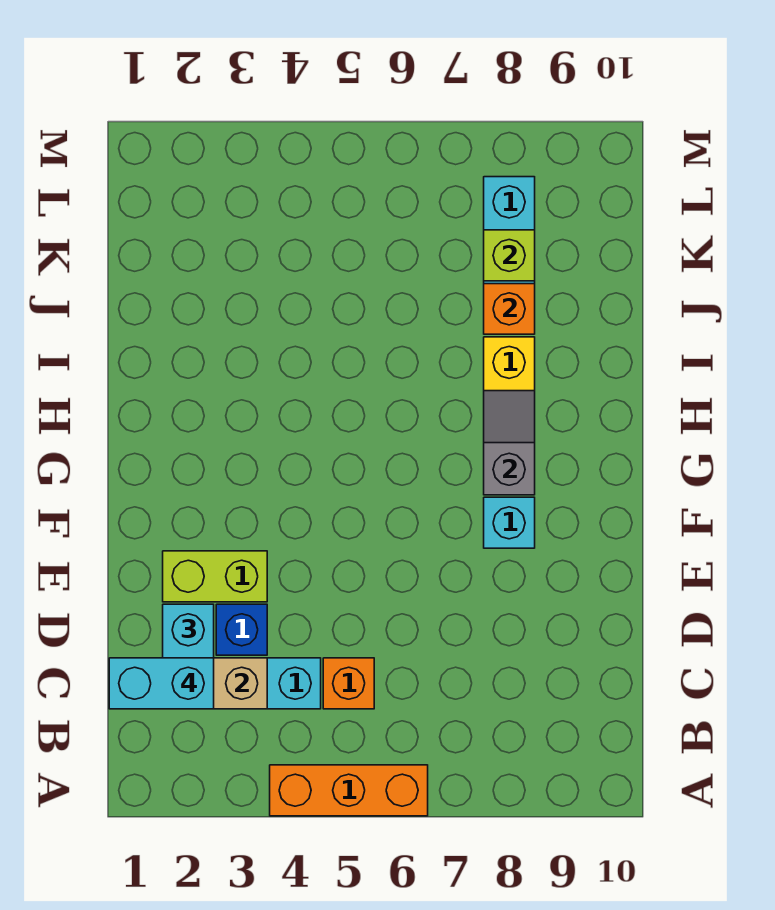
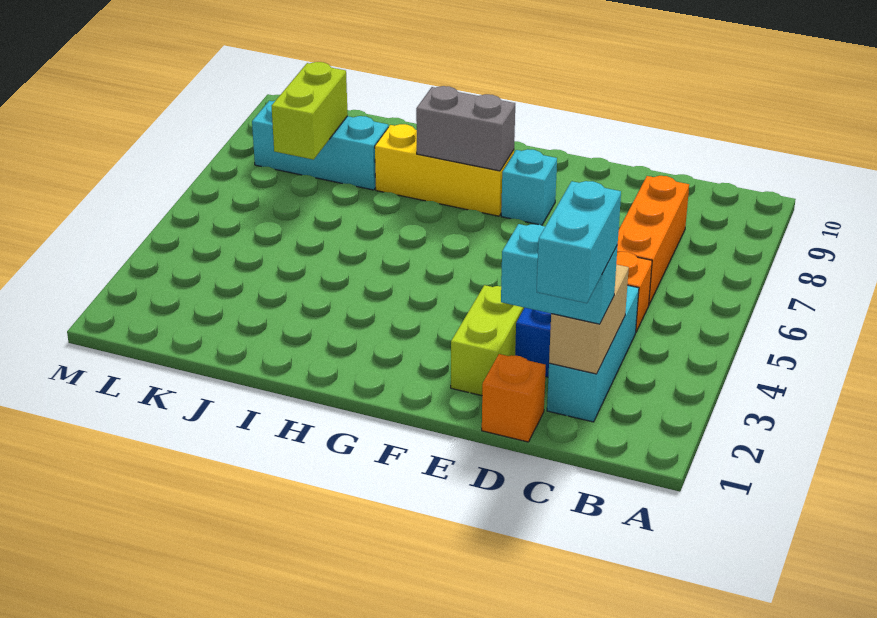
orange brick A4:A6 level 1 -> orange brick C6:C8 level 1
grey slope G8:H8 level 2 top G -> grey brick G8:H8 level 2
orange brick J8 level 2 -> orange brick D1 level 1
lime brick K8 level 2 -> lime brick K7:K8 level 2

